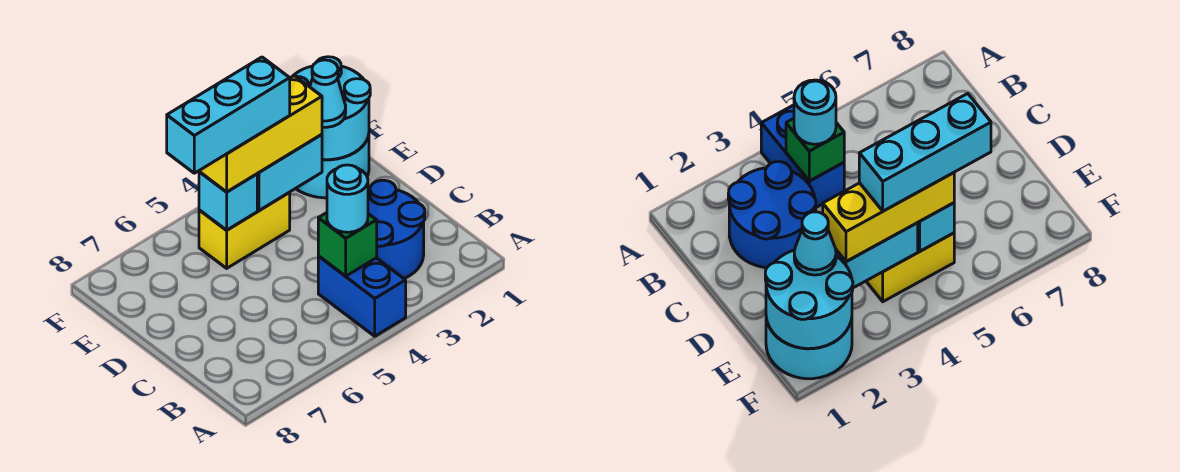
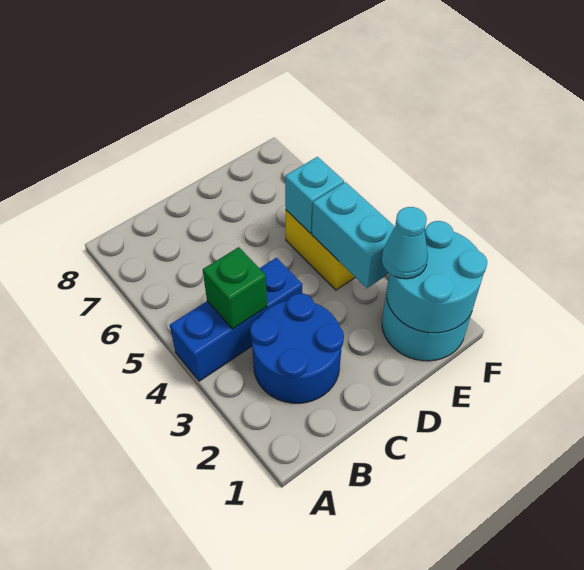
blue brick A4:B4 level 1 -> blue brick A4:C4 level 1
cyan round brick B4 level 3 -> none
yellow brick E3:E5 level 3 -> none
cyan brick E4:E6 level 4 -> none

